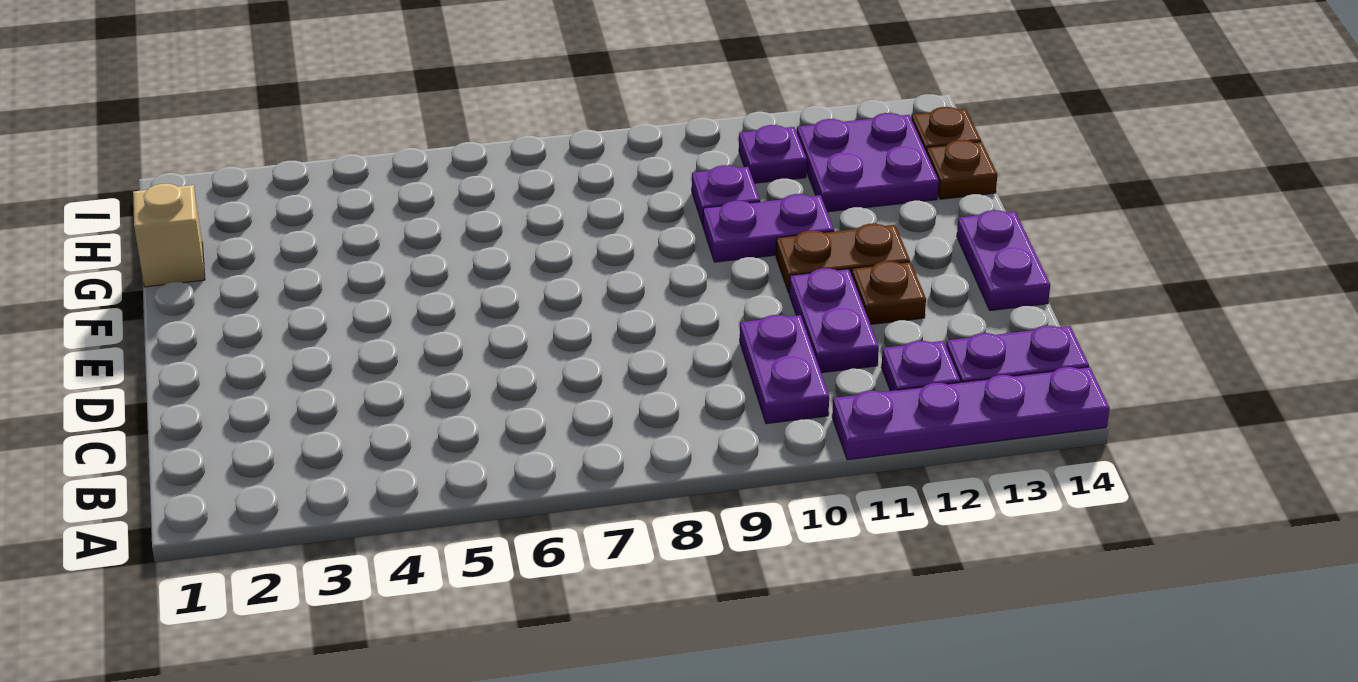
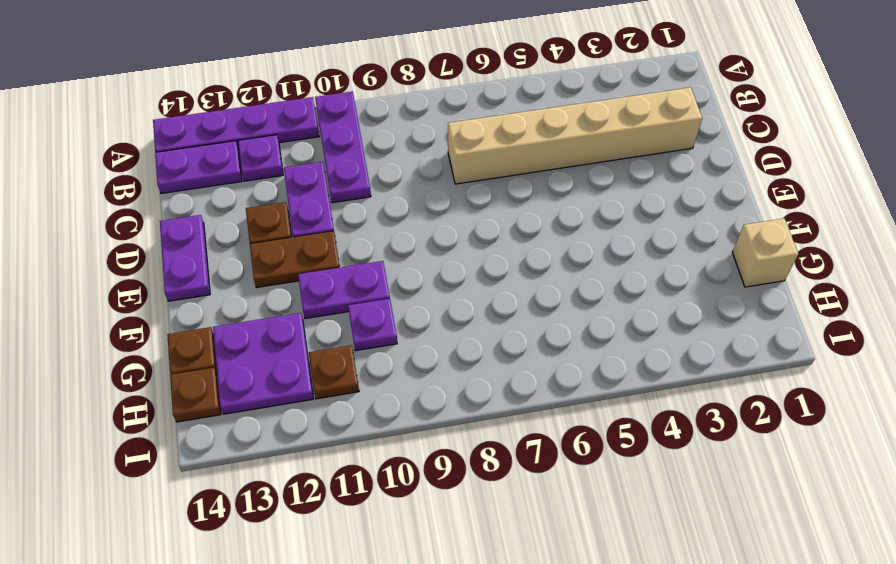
purple plate B10:C10 level 1 -> purple plate A10:C10 level 1
none -> tan brick C2:C7 level 1
purple plate H11 level 1 -> brown plate H11 level 1

